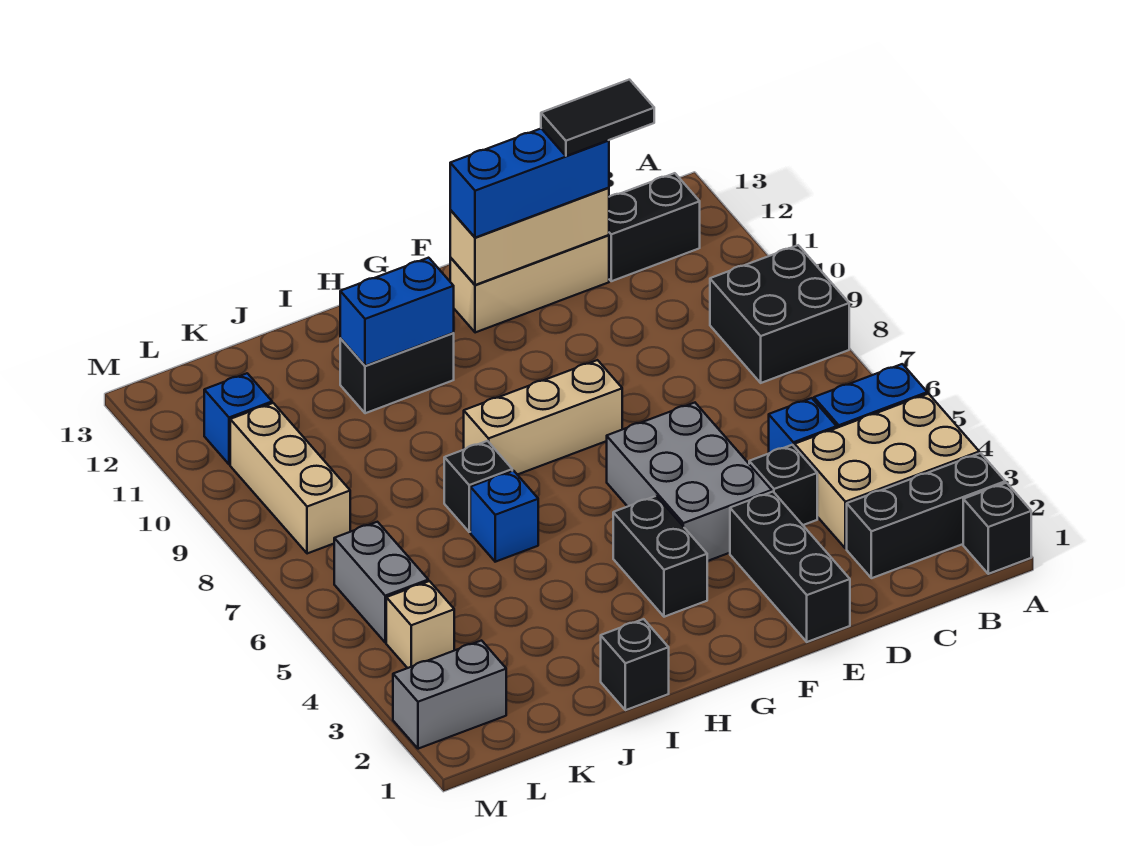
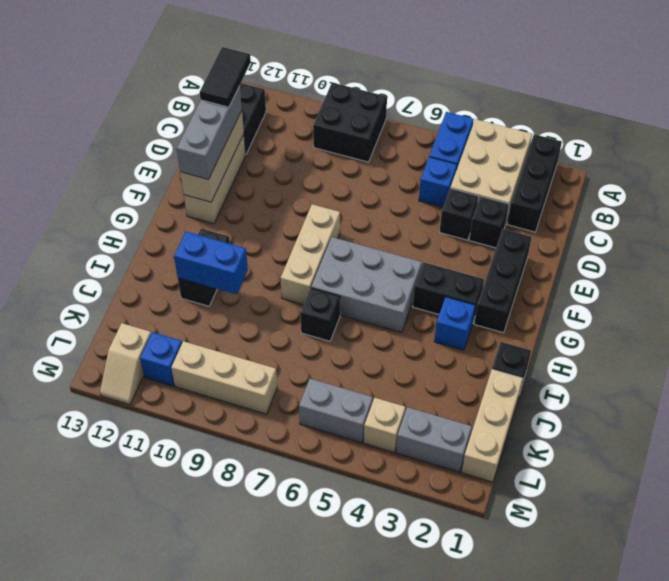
black brick A1 level 1 -> black brick D3 level 1
blue brick D12:F12 level 3 -> grey brick D12:F12 level 3
black brick E1:E3 level 1 -> black brick E2:G2 level 1
grey brick E4:F6 level 1 -> grey brick G5:H7 level 1
blue brick H11:I11 level 2 -> blue brick I10:I11 level 2
blue brick I6 level 1 -> blue brick H3 level 1
none -> tan brick J1:L1 level 1
grey brick L2:M2 level 1 -> grey brick L2:L3 level 1
none -> tan slope L12:M12 level 1 top L

